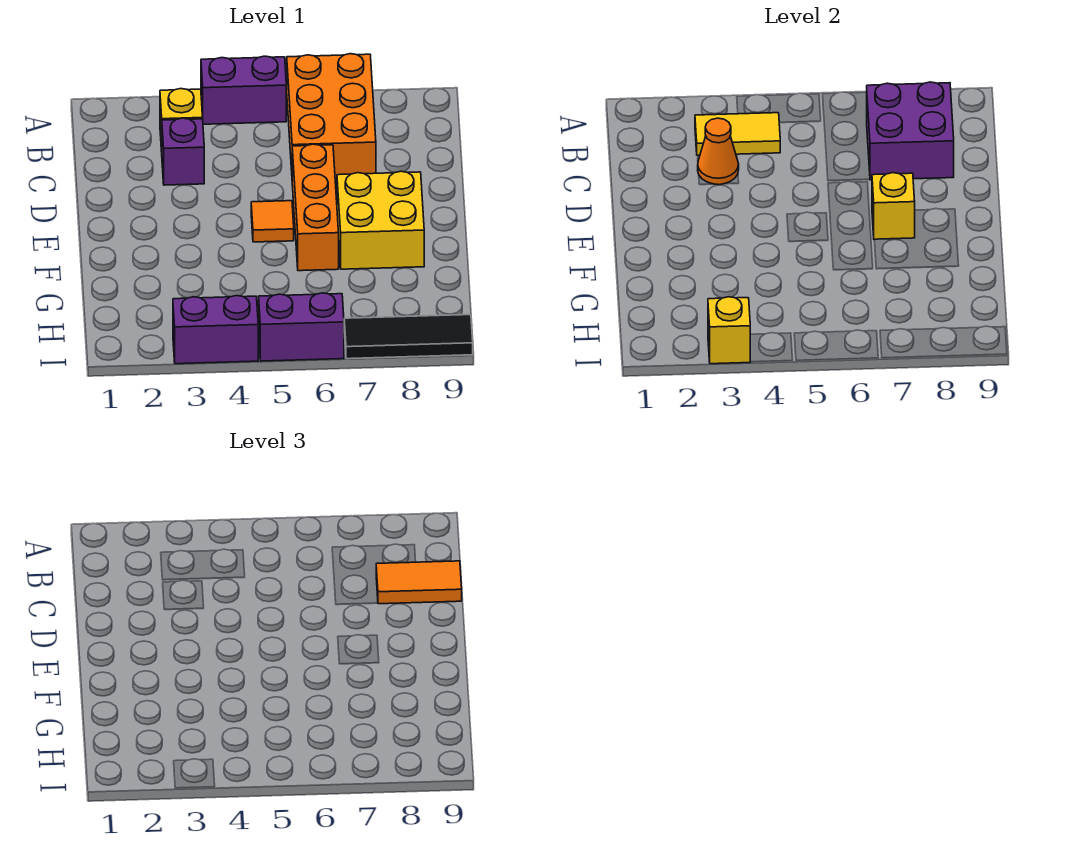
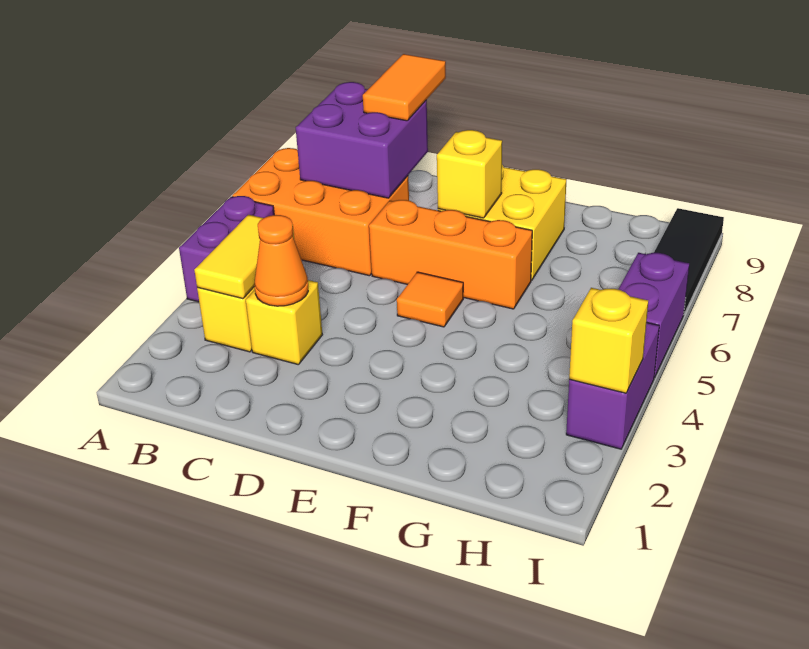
purple brick C3 level 1 -> yellow brick C3 level 1

